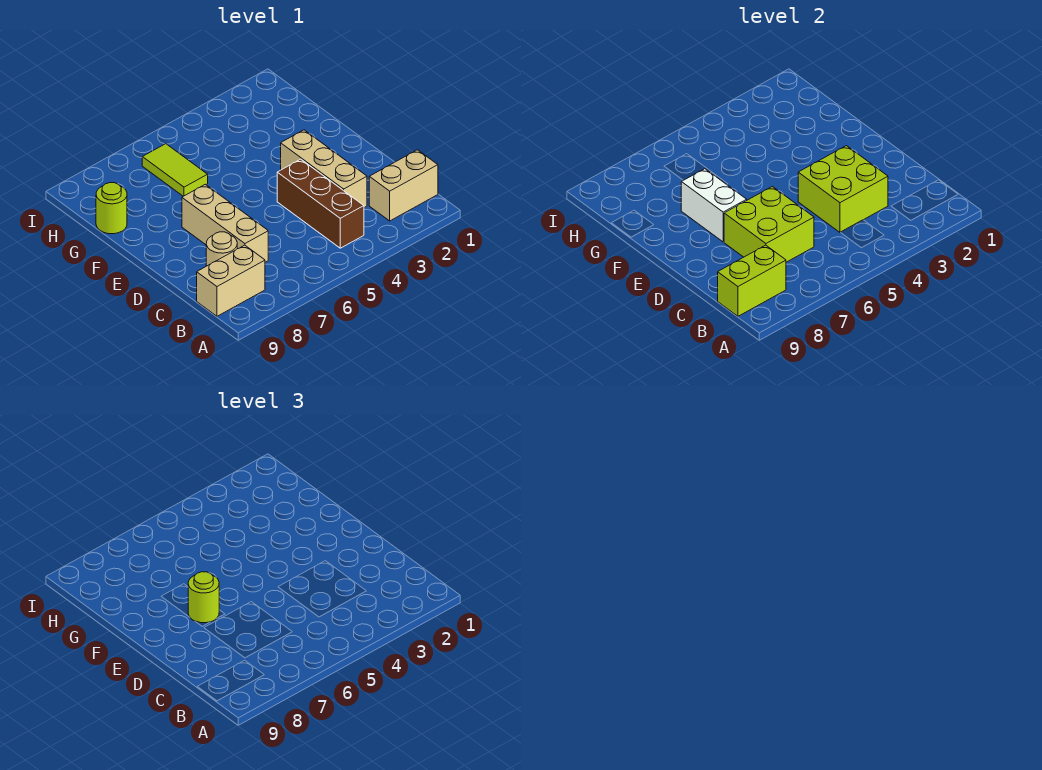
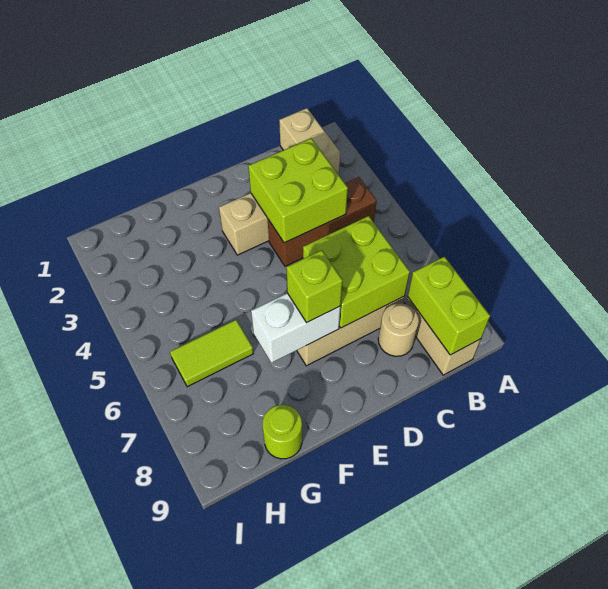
lime round brick E7 level 3 -> lime brick E7 level 3

